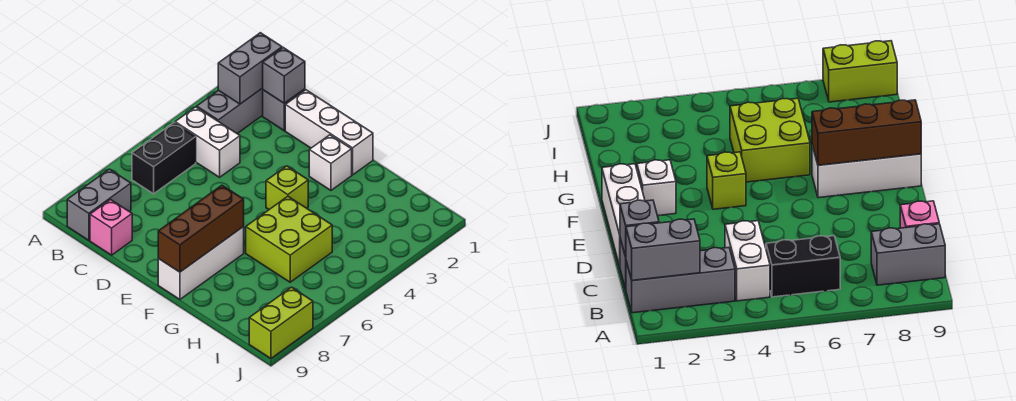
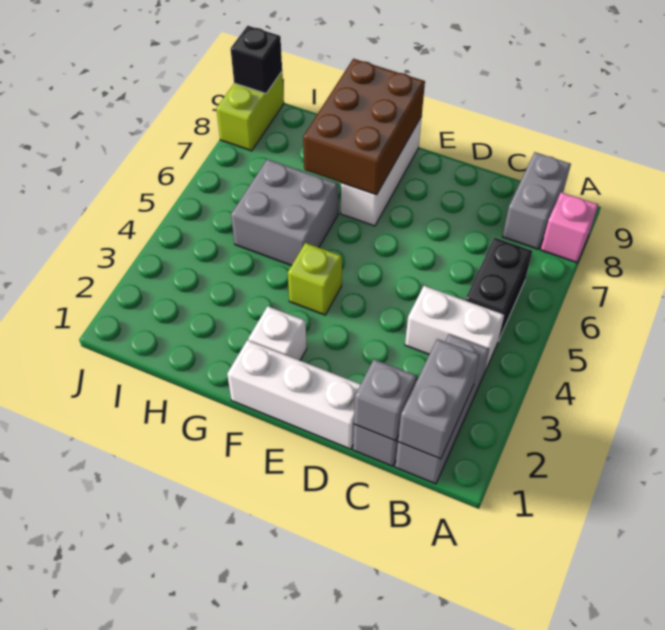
pink brick C9 level 1 -> pink brick A8 level 1
brown brick F7:F9 level 2 -> brown brick F7:G9 level 2
lime brick G5:H6 level 1 -> grey brick G5:H6 level 1
none -> black brick J9 level 2

